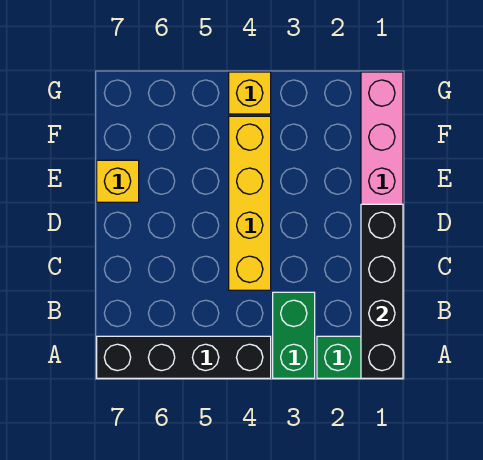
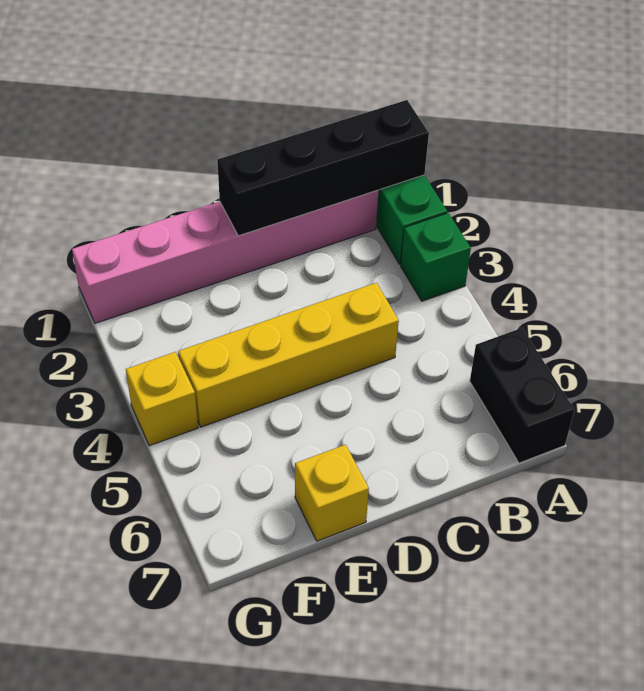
green brick A3:B3 level 1 -> green brick A3 level 1
black brick A4:A7 level 1 -> black brick A6:A7 level 1

